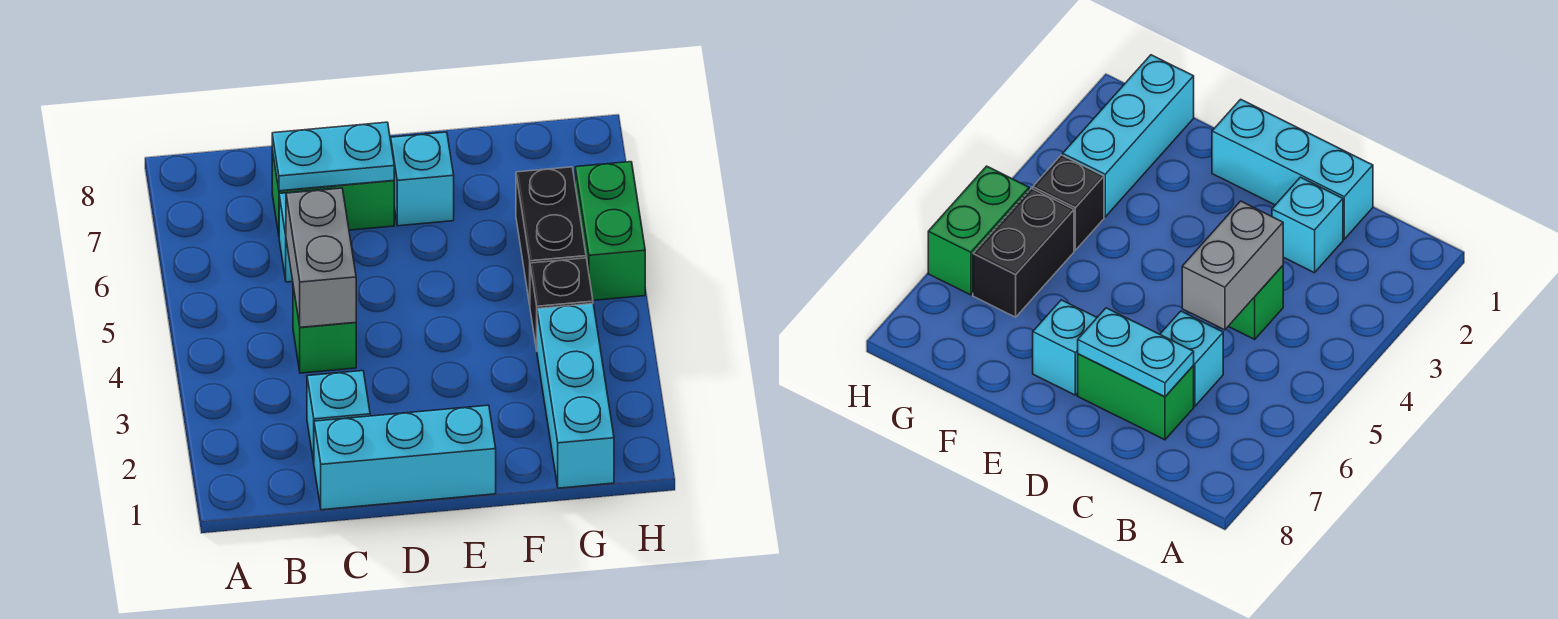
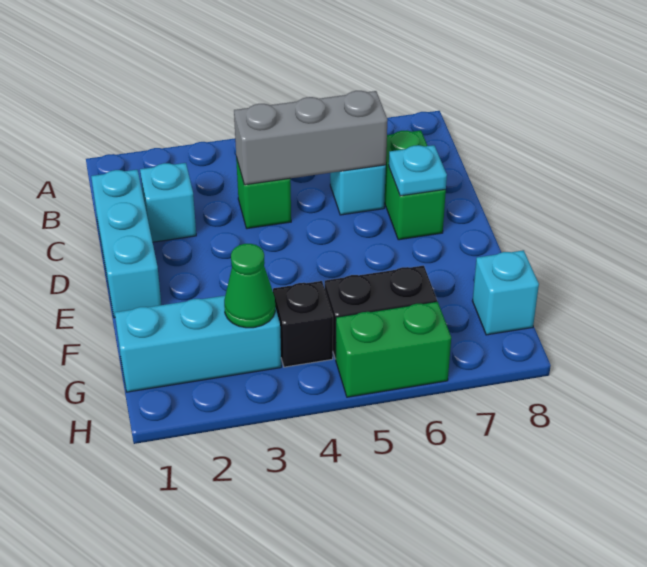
grey brick C4:C5 level 2 -> grey brick C4:C6 level 2
cyan plate C7:D7 level 2 -> cyan plate D7 level 2
cyan brick E7 level 1 -> cyan brick G8 level 1
none -> green cone G3 level 2

